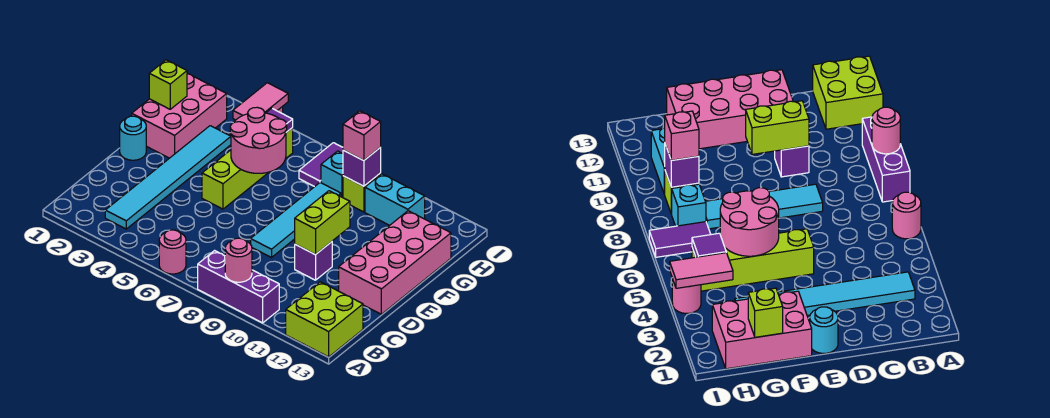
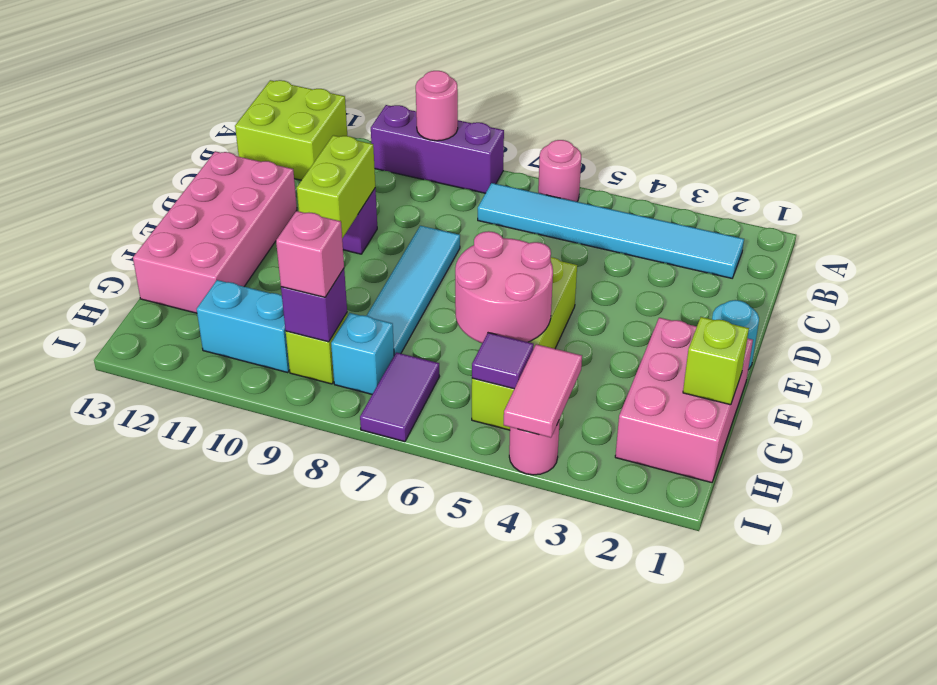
cyan tile B3:G3 level 1 -> cyan tile B2:B7 level 1

